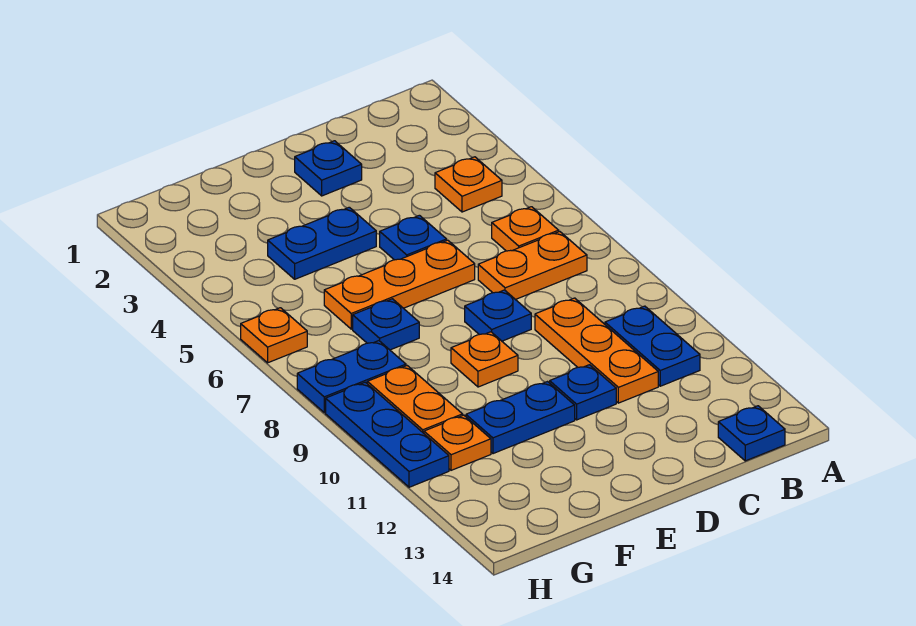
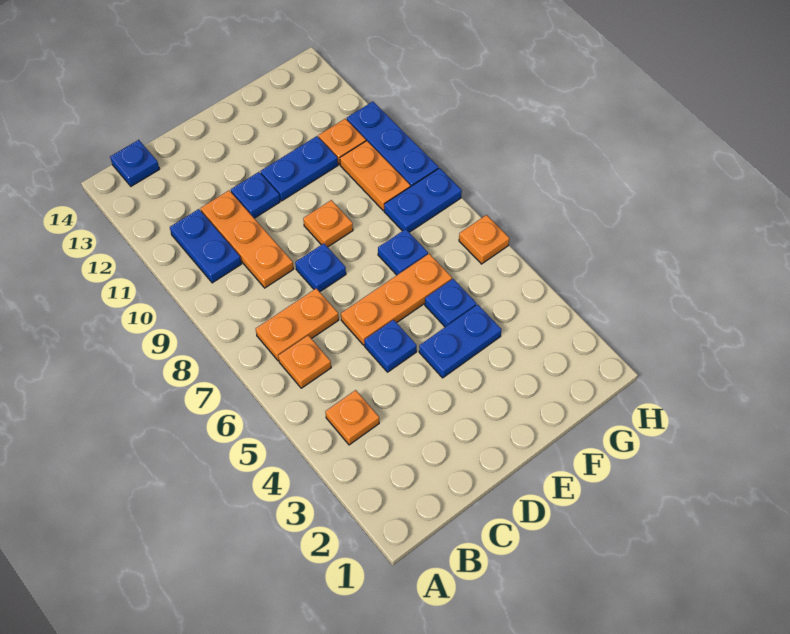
blue plate D2 level 1 -> blue plate F5 level 1

